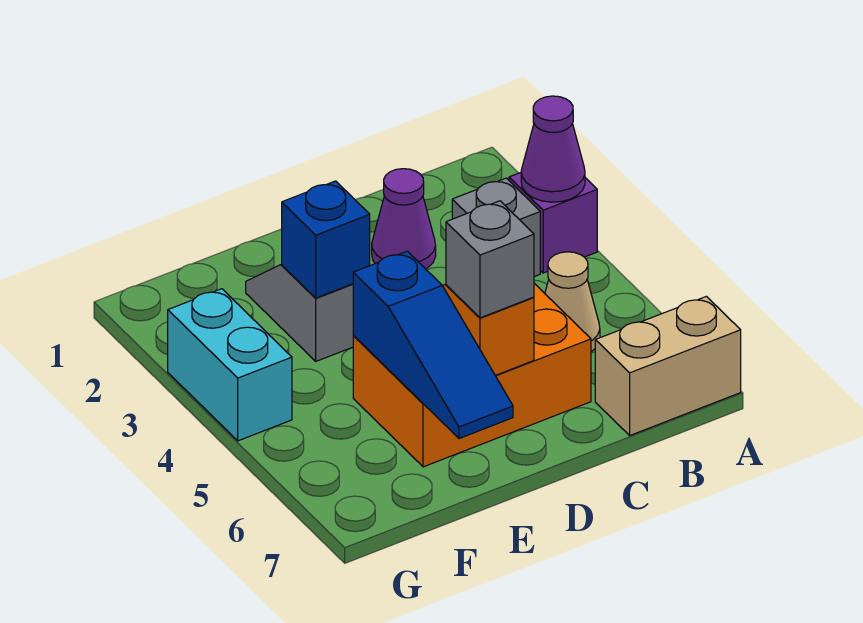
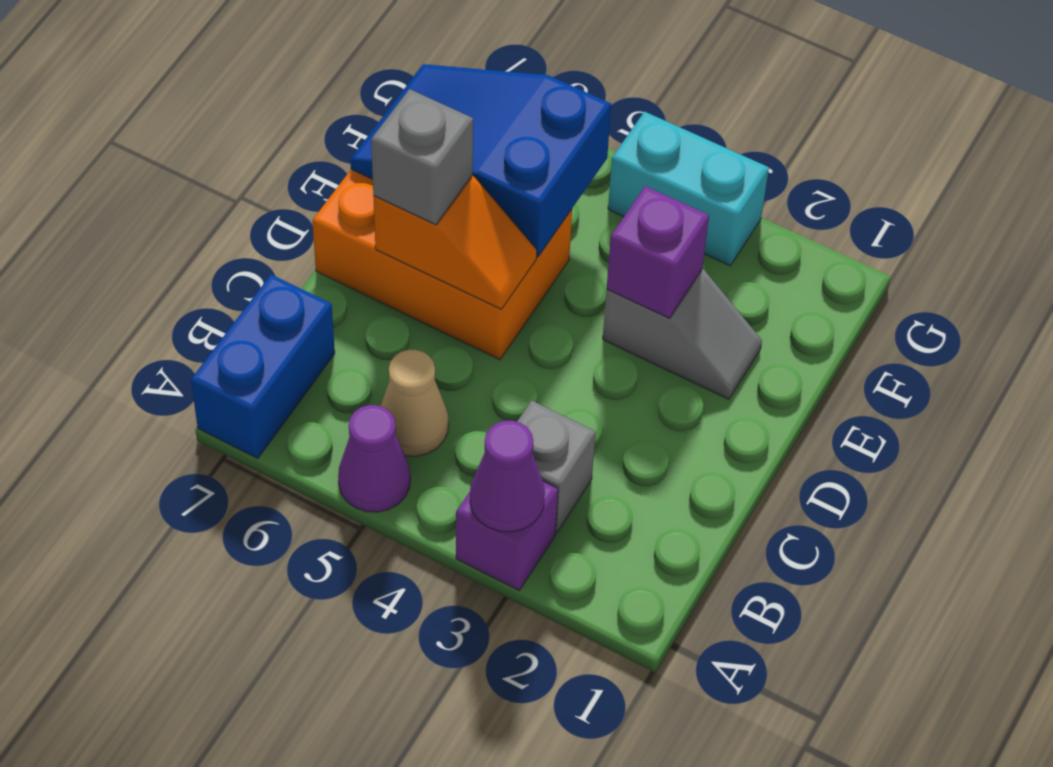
tan brick A7:B7 level 1 -> blue brick A7:B7 level 1
purple cone C2 level 1 -> purple cone A5 level 1
orange brick C5:E6 level 1 -> orange brick D5:E7 level 1
blue brick E3 level 2 -> purple brick E3 level 2
blue slope E5:E7 level 2 top 5 -> blue slope E5:F7 level 2 top 5

